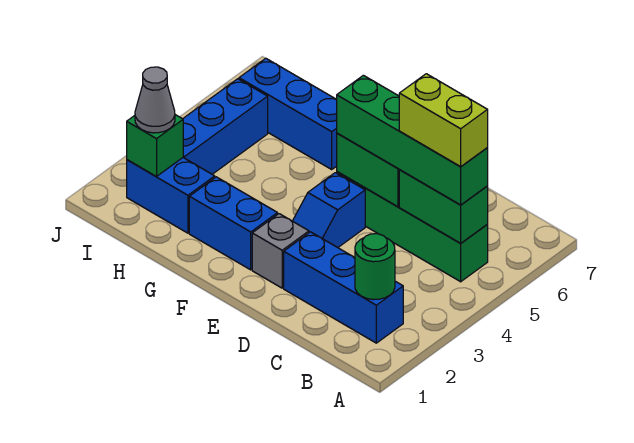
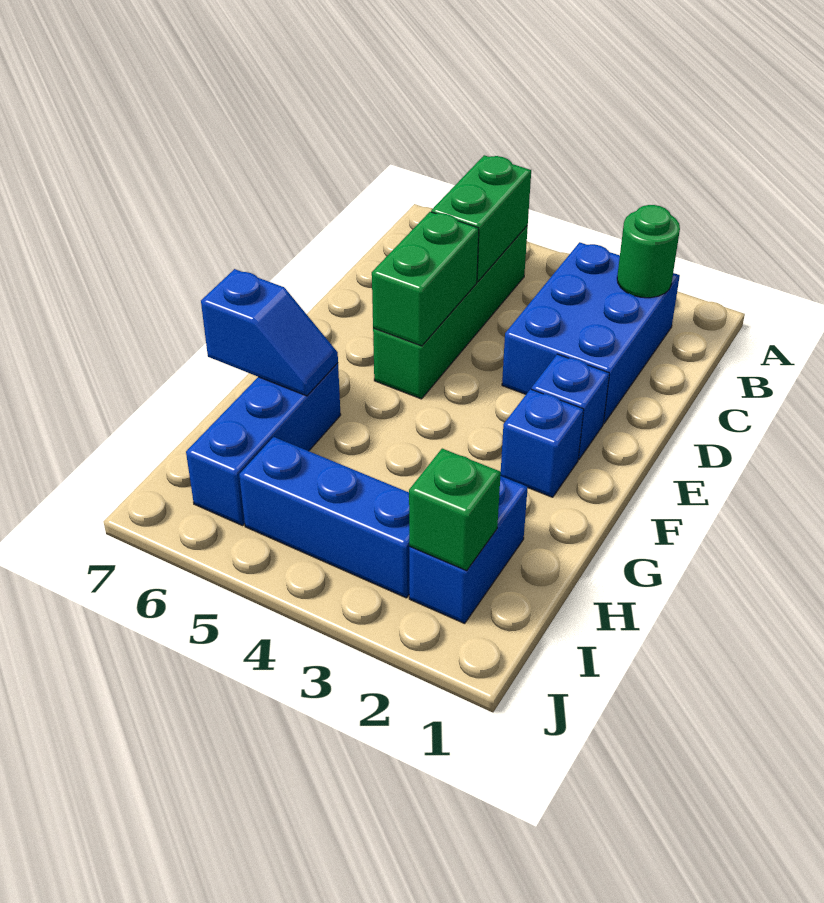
blue brick B2:D2 level 1 -> blue brick B2:D3 level 1
green brick B5:E5 level 3 -> none
lime brick B5:C5 level 4 -> none
grey brick E2 level 1 -> blue brick E2 level 1
blue slope E3:E4 level 1 top 4 -> blue slope G6:G7 level 2 top 7
blue brick F2:G2 level 1 -> blue brick F2 level 1
grey cone I2 level 3 -> none

